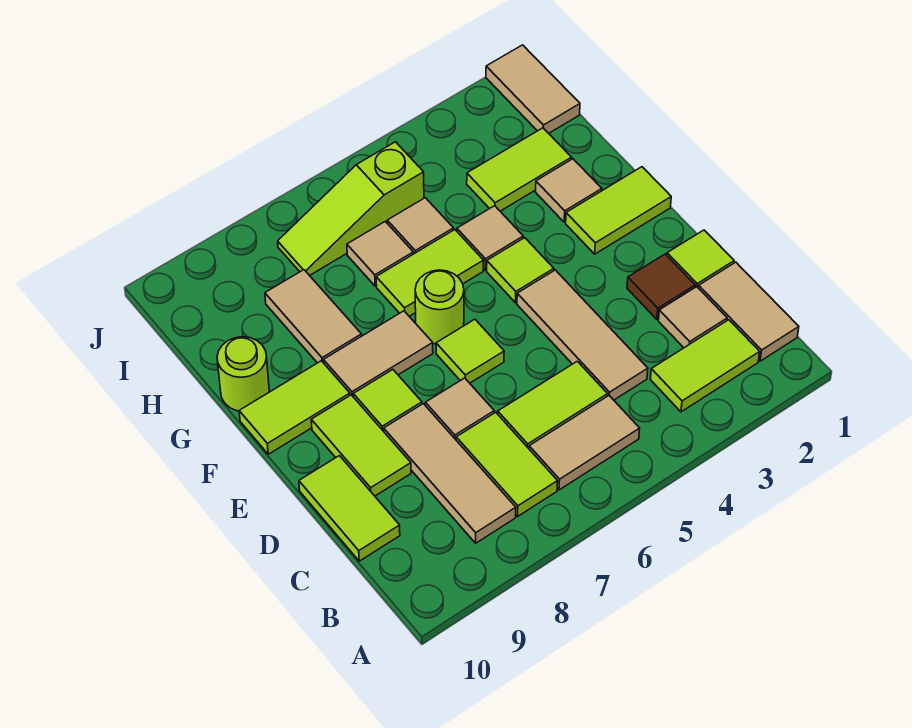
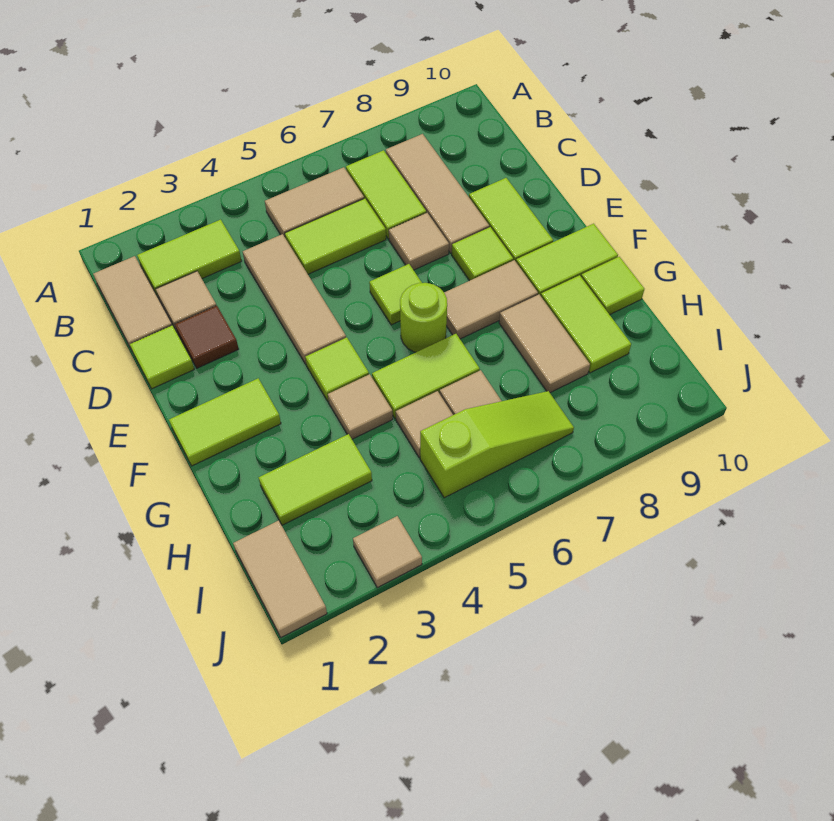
lime tile C10:D10 level 1 -> lime tile G9:H9 level 1
tan tile G2 level 1 -> tan tile J3 level 1
lime round brick G10 level 1 -> lime tile G10 level 1

